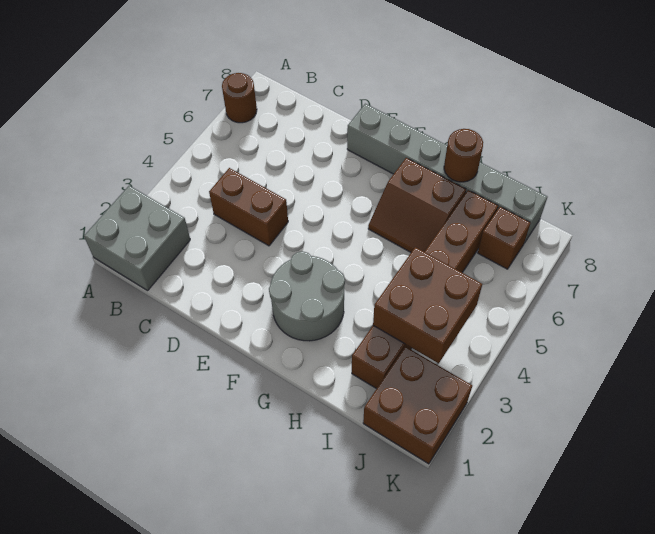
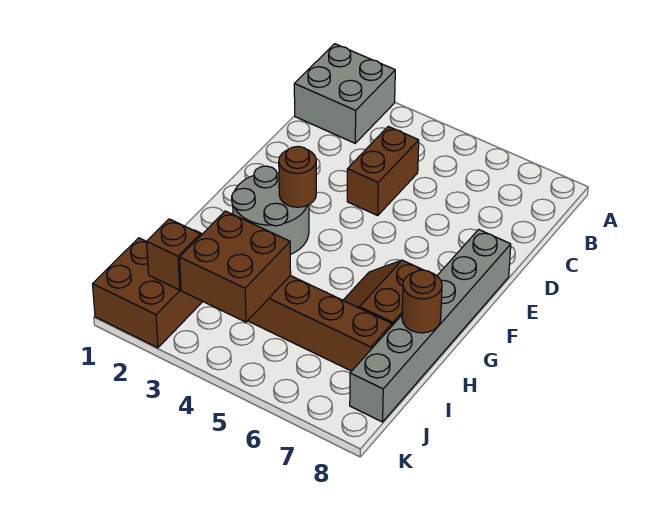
brown round brick A7 level 1 -> brown round brick F3 level 2
brown brick J7 level 1 -> brown brick J2 level 2

